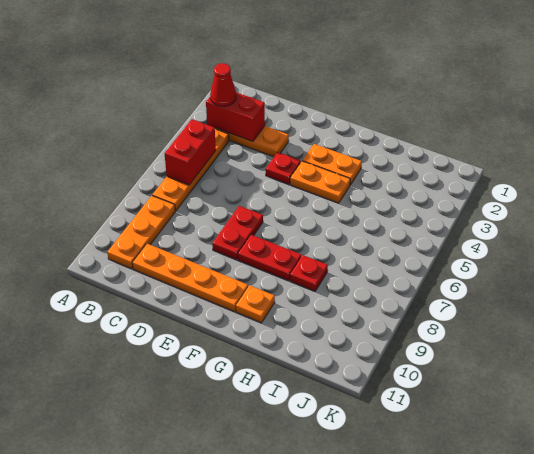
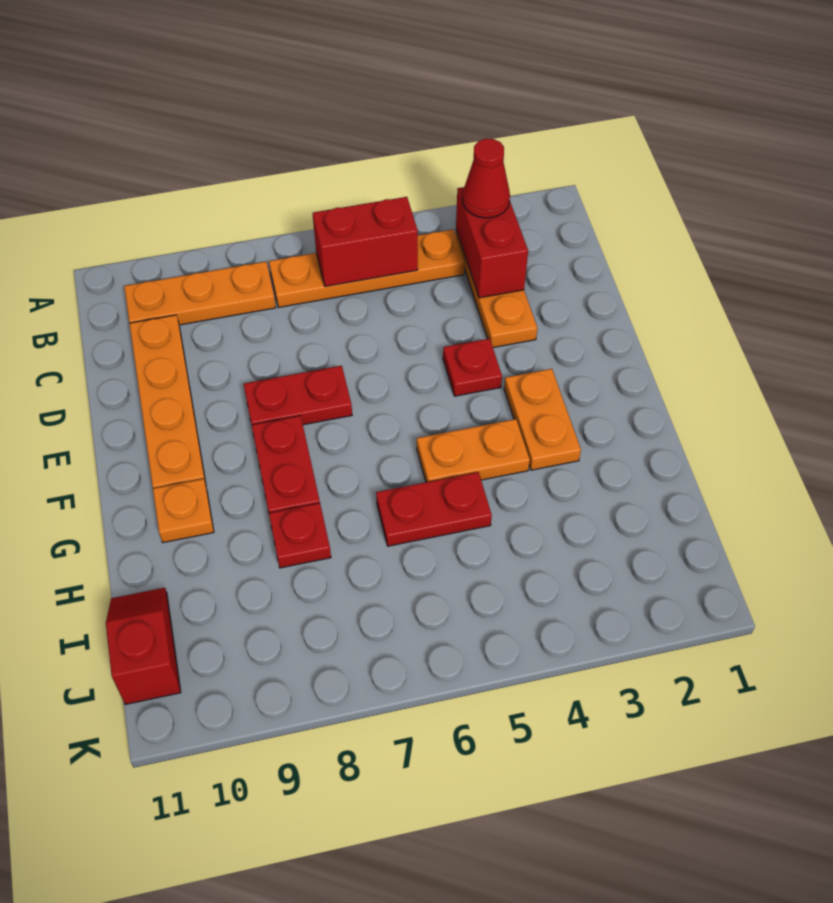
orange plate F4:G4 level 1 -> orange plate G4:G5 level 1
none -> red plate H5:H6 level 1
none -> red slope I11:J11 level 1 top J

